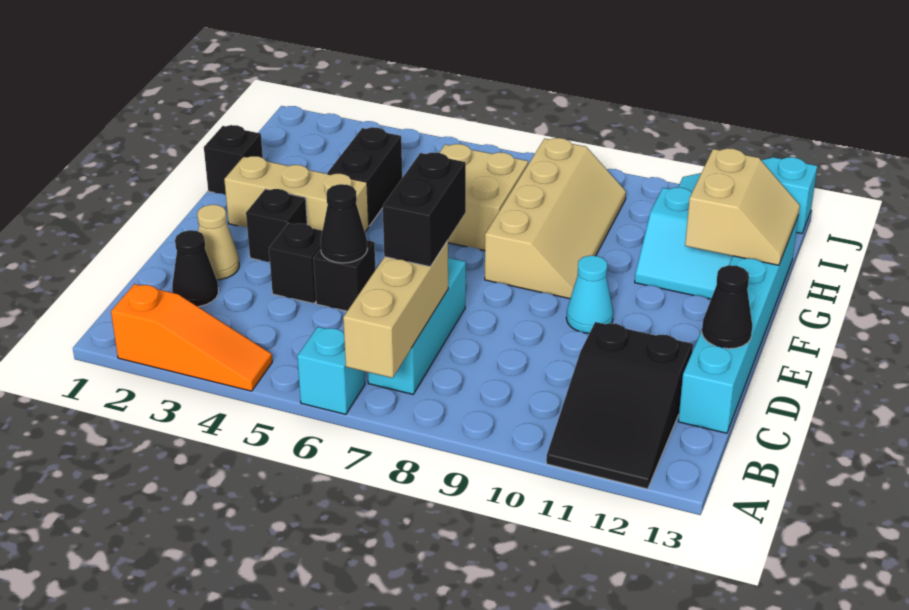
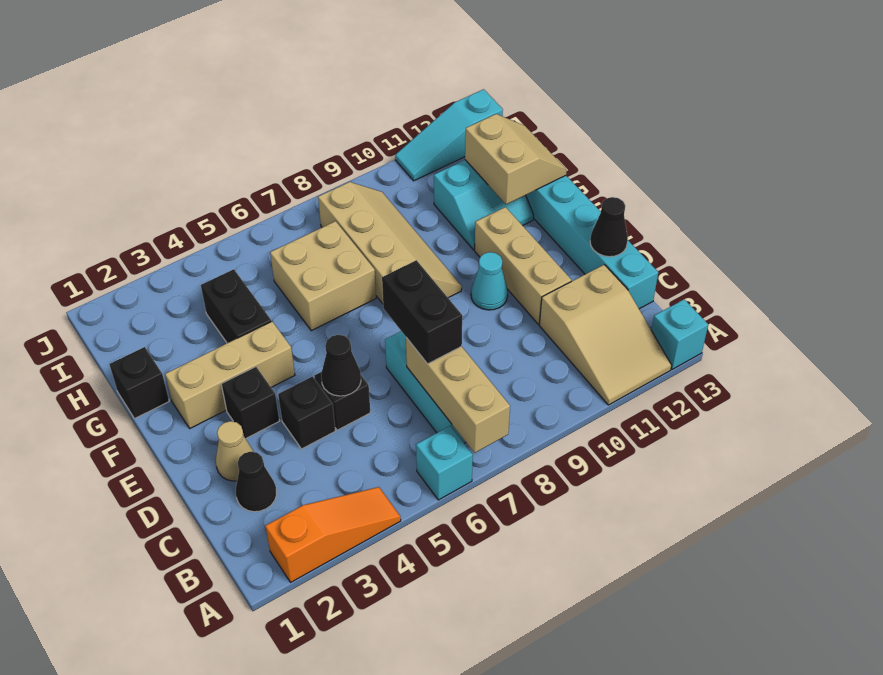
black slope A11:C12 level 1 top C -> tan slope A11:C12 level 1 top C
none -> cyan brick A13 level 1
none -> tan brick D11:F11 level 1

